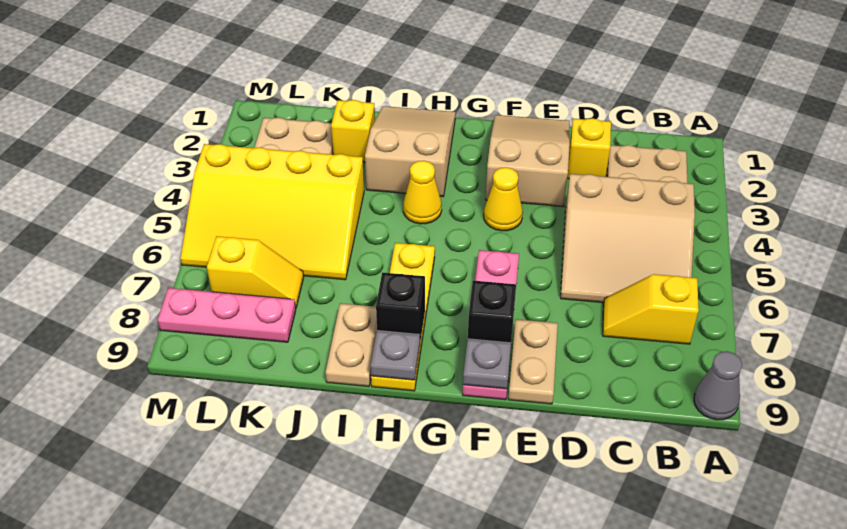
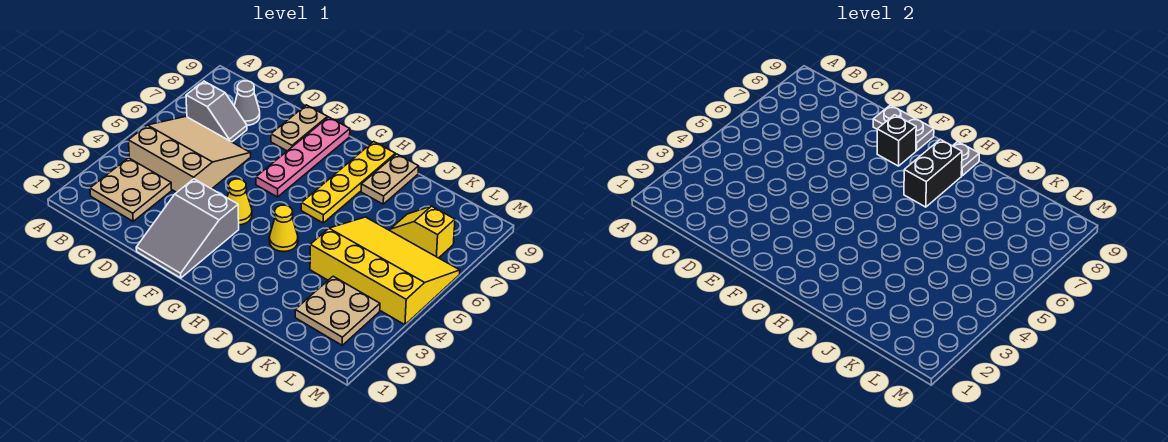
grey cone A9 level 1 -> grey cone C8 level 1
yellow slope B7:C7 level 1 top B -> grey slope B7:C7 level 1 top B
yellow brick D2 level 1 -> none
tan slope E1:F3 level 1 top 3 -> grey slope E1:F3 level 1 top 3
grey plate F9 level 2 -> grey plate E9:F9 level 2
tan slope H1:I3 level 1 top 3 -> none
black brick H8 level 2 -> black brick H7:H8 level 2
yellow brick J2 level 1 -> none
pink plate K8:M8 level 1 -> none

